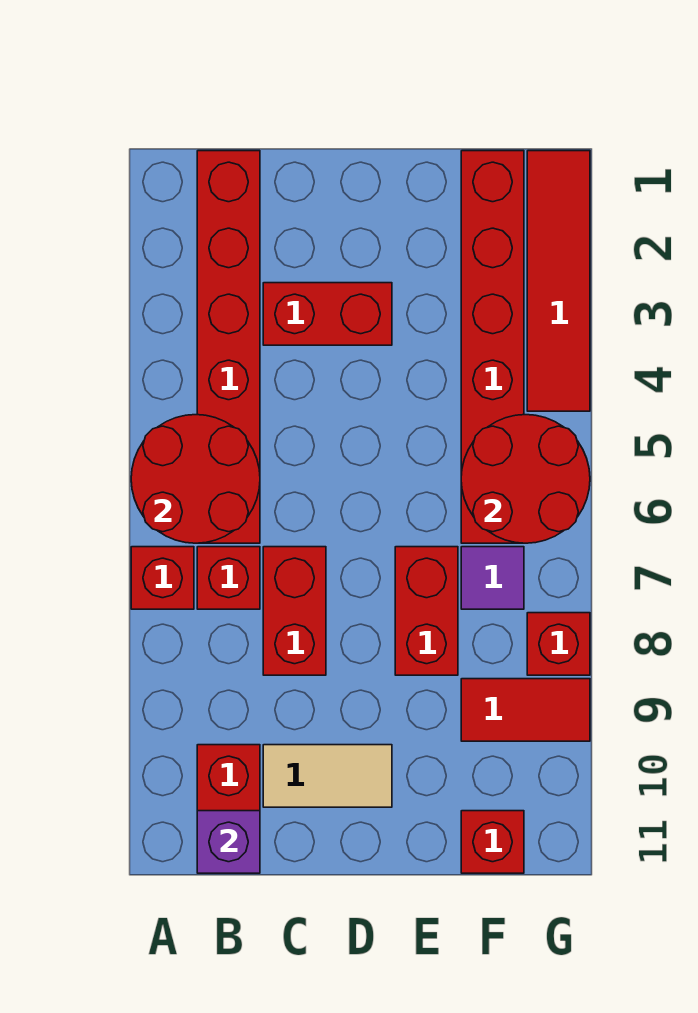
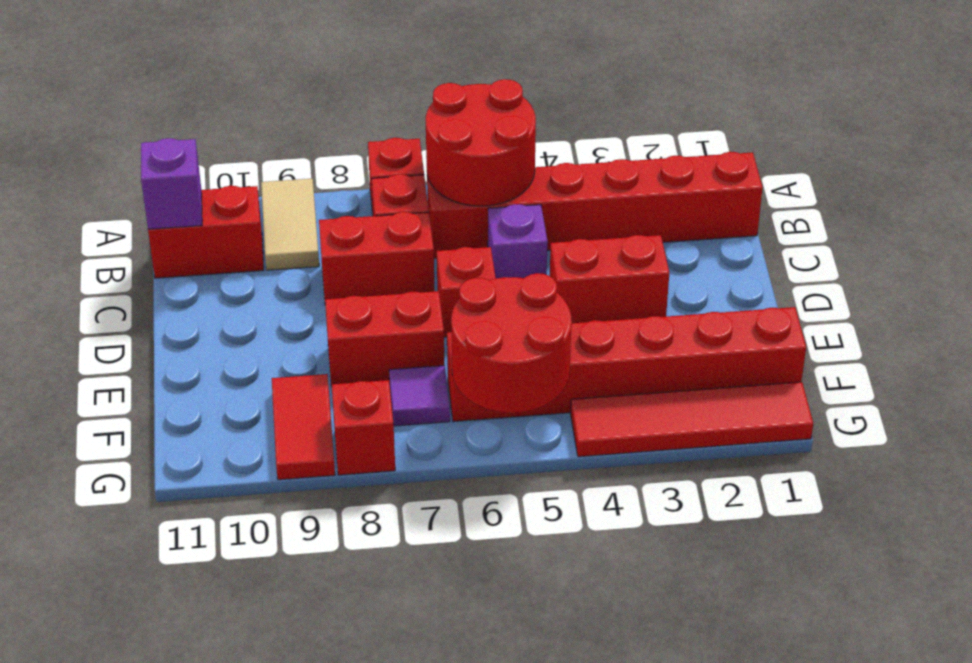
red brick C3:D3 level 1 -> red brick D3:D4 level 1
none -> purple brick C5 level 1
tan tile C10:D10 level 1 -> tan tile A9:B9 level 1
red brick F11 level 1 -> red brick D6 level 1

